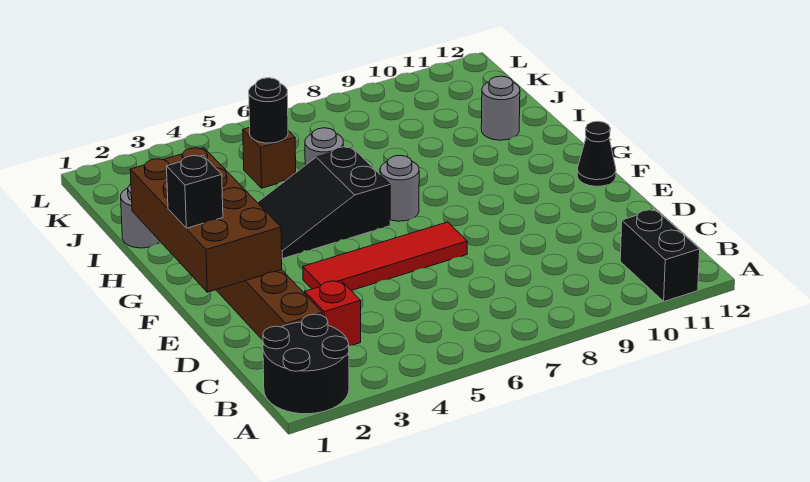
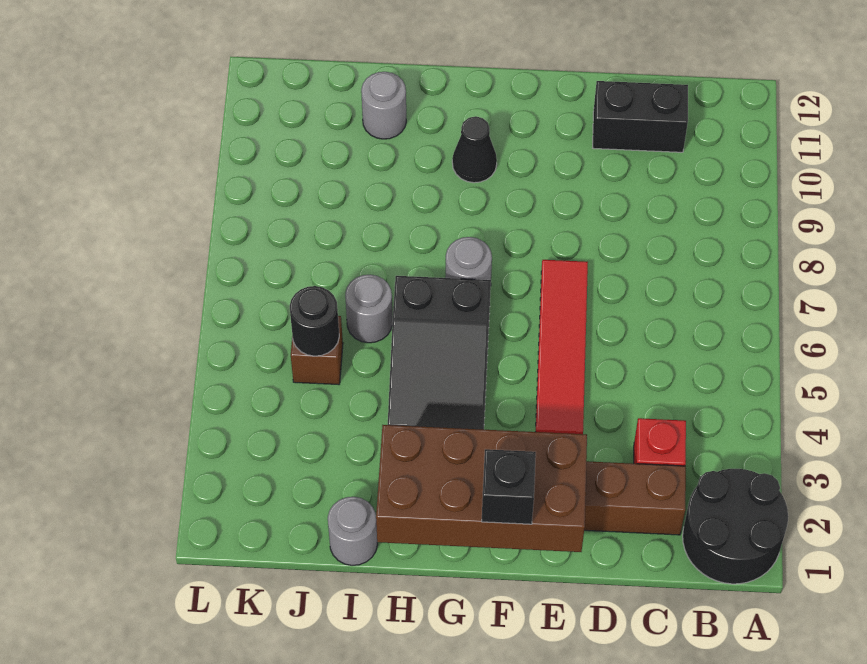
black brick A11:B11 level 1 -> black brick C11:D11 level 1
black cone F12 level 1 -> black cone G10 level 1

